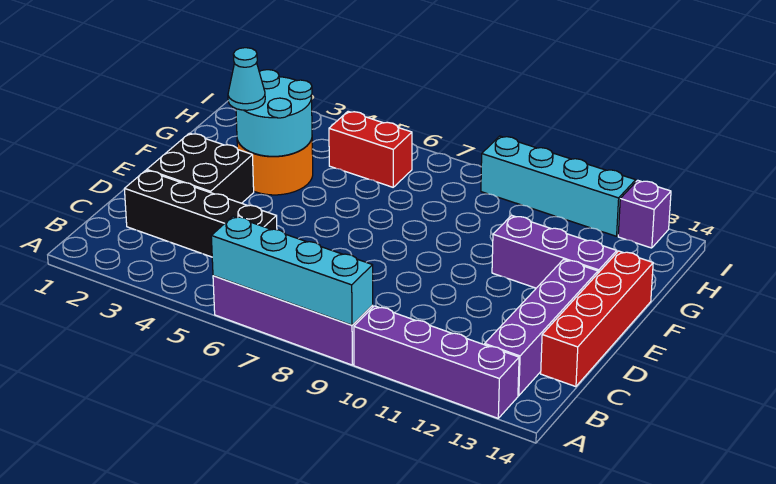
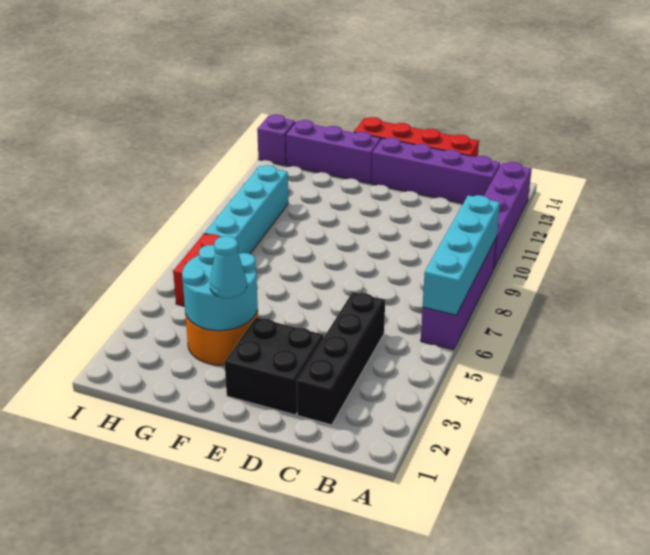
purple brick F11:F13 level 1 -> purple brick F13:H13 level 1
cyan brick I9:I12 level 1 -> cyan brick H7:H10 level 1

